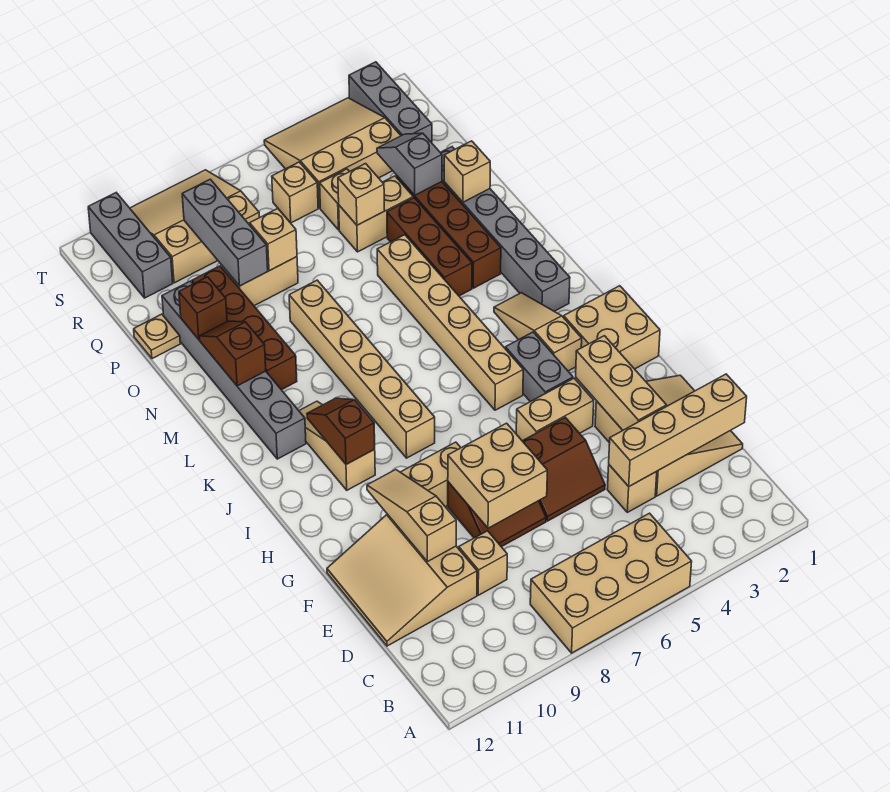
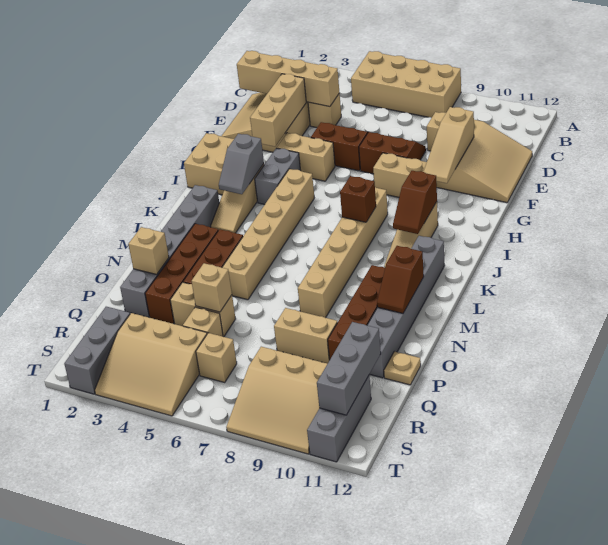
tan brick E7:F8 level 2 -> none
brown brick O11 level 2 -> brown brick J8 level 2
grey slope P3:Q3 level 2 top P -> grey slope I3:J3 level 2 top I
tan brick P8 level 2 -> none
grey brick P9:R9 level 2 -> grey brick Q11:S11 level 2

